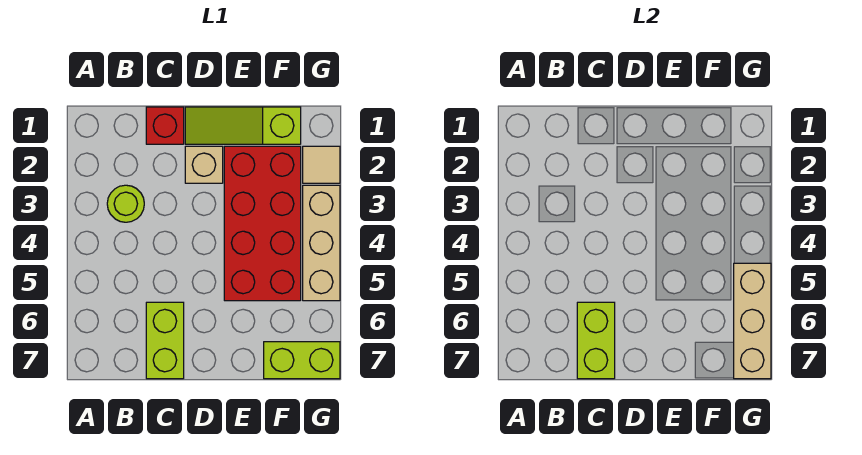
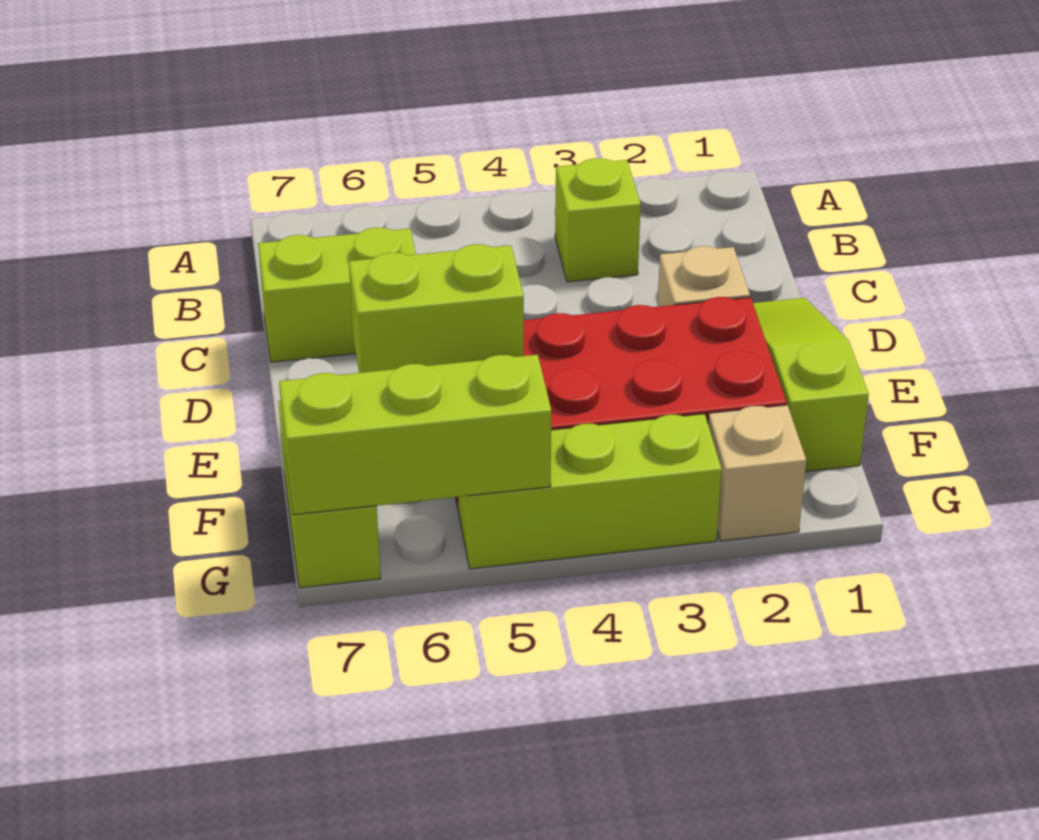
lime round brick B3 level 1 -> lime brick B3 level 1
red brick C1 level 1 -> none
lime brick C6:C7 level 2 -> lime brick E5:E6 level 2
tan tile G2 level 1 -> tan brick G2 level 1
tan brick G3:G5 level 1 -> lime brick G3:G5 level 1
tan brick G5:G7 level 2 -> lime brick G5:G7 level 2

